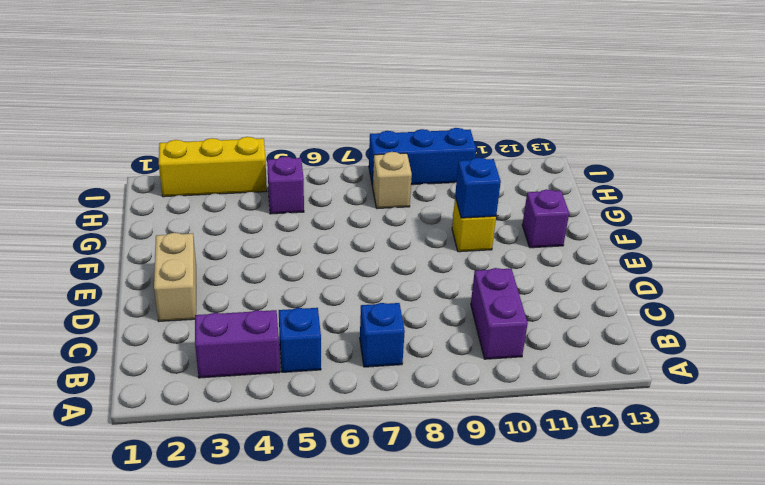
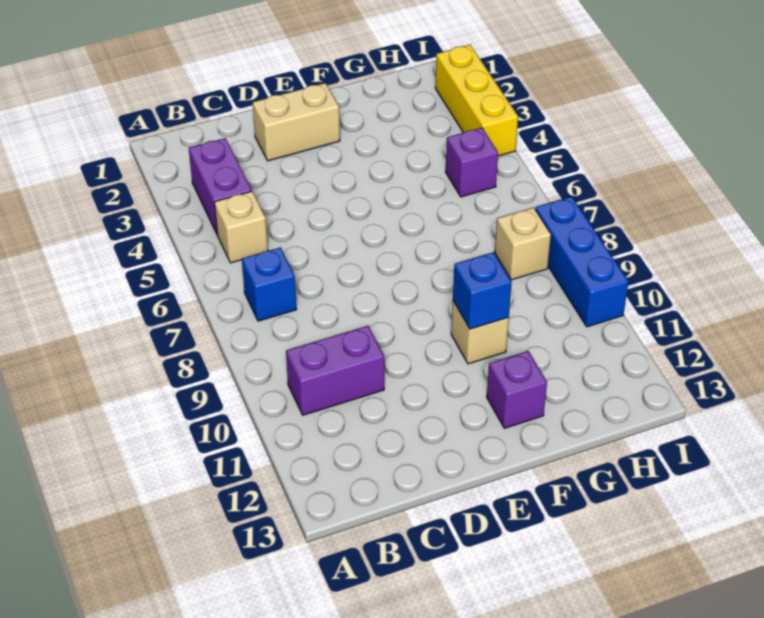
blue brick B5 level 1 -> tan brick B5 level 1
yellow brick F10 level 1 -> tan brick F10 level 1

